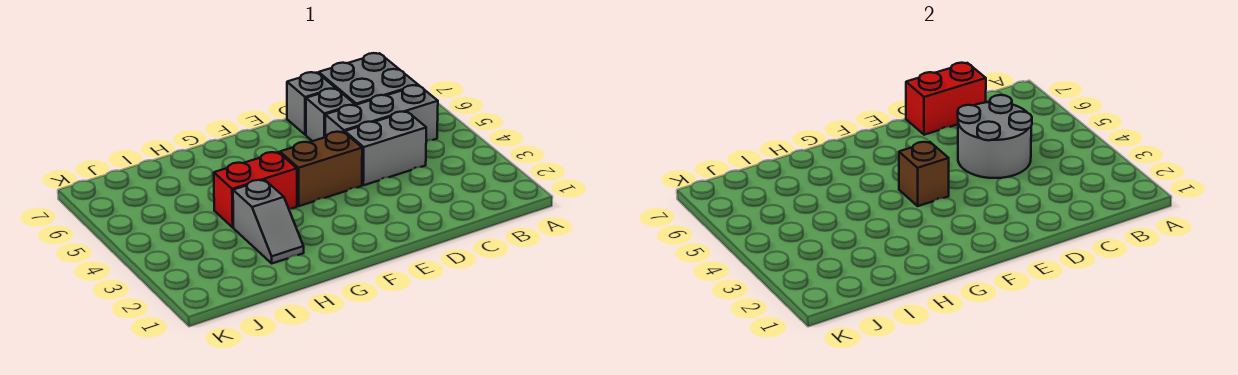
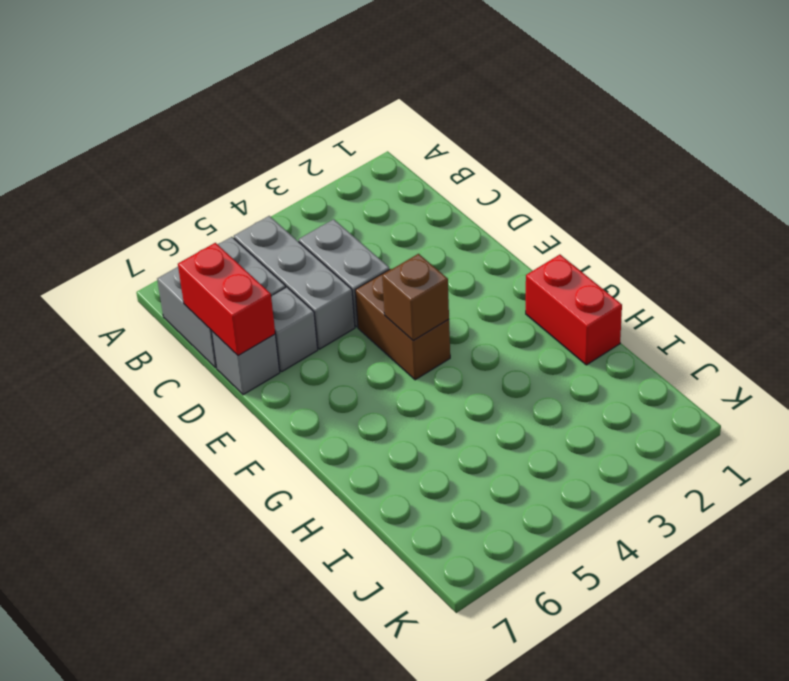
grey round brick C4:D5 level 2 -> none
red brick G4:H4 level 1 -> red brick G1:H1 level 1
grey slope H2:H3 level 1 top 3 -> none

